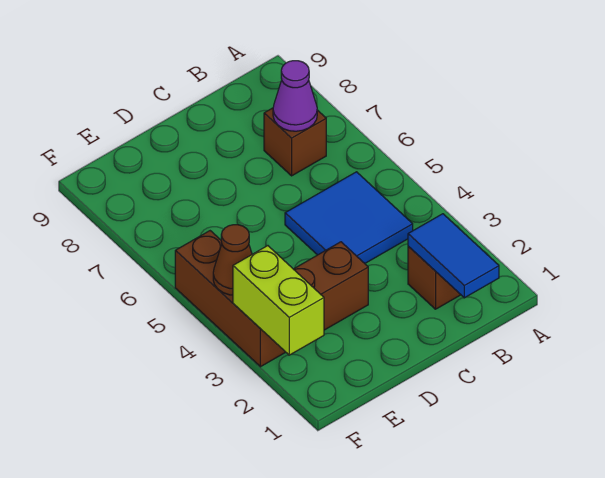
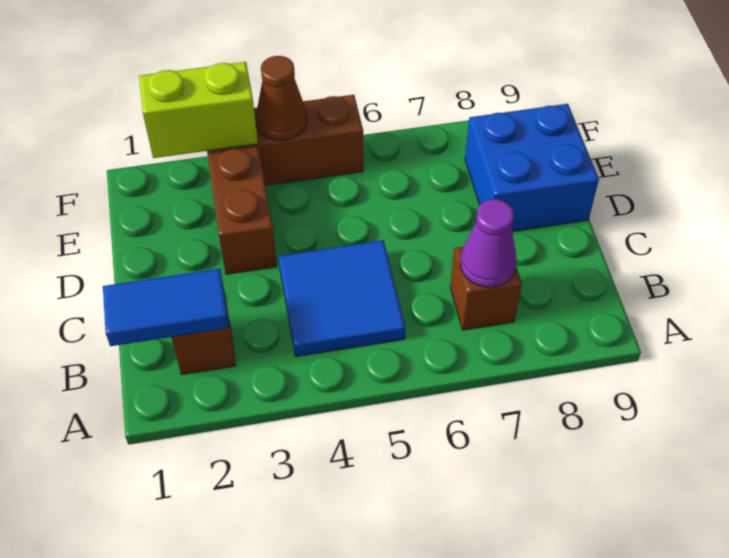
none -> blue brick D8:E9 level 1

